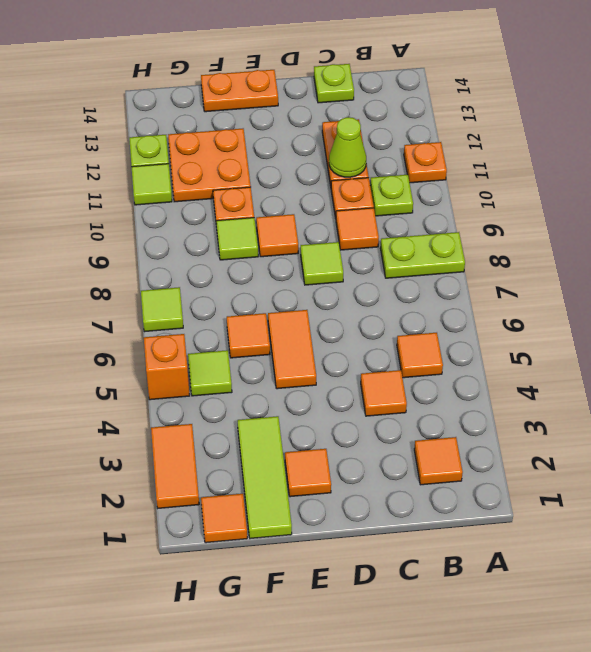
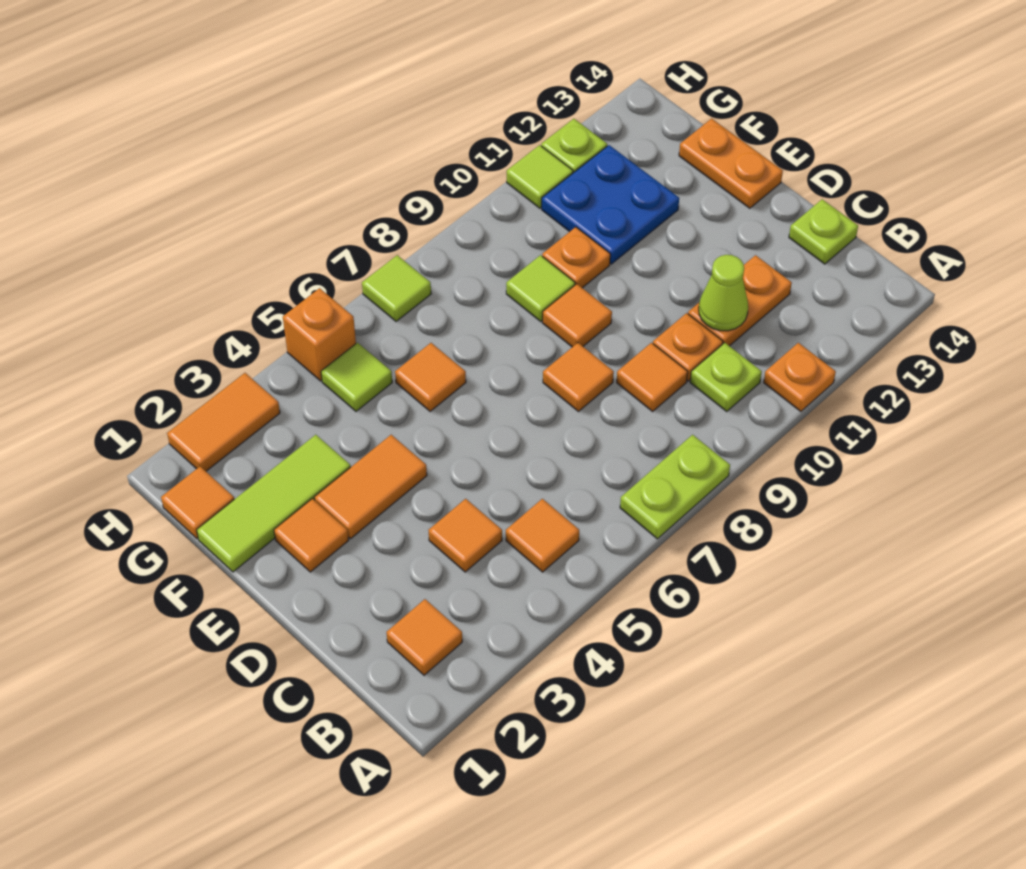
lime plate A8:B8 level 1 -> lime plate A7:A8 level 1
lime tile D8 level 1 -> orange tile D8 level 1
orange tile E5:E6 level 1 -> orange tile E3:E4 level 1
orange plate F11:G12 level 1 -> blue plate F11:G12 level 1

